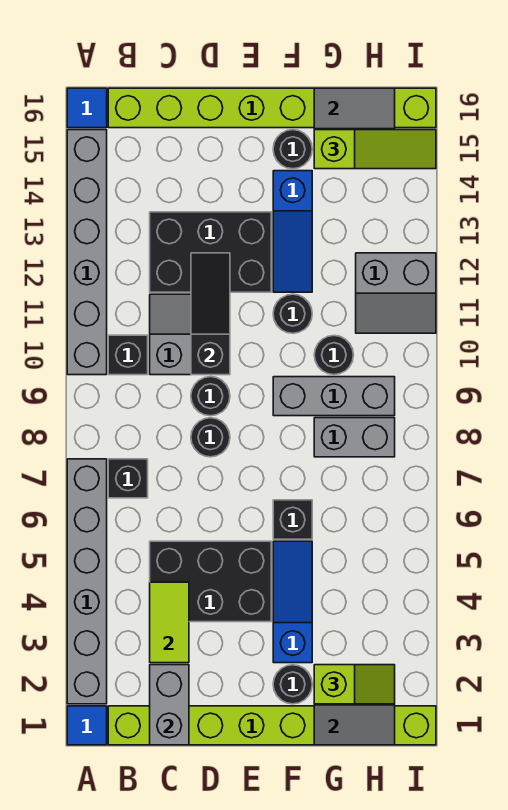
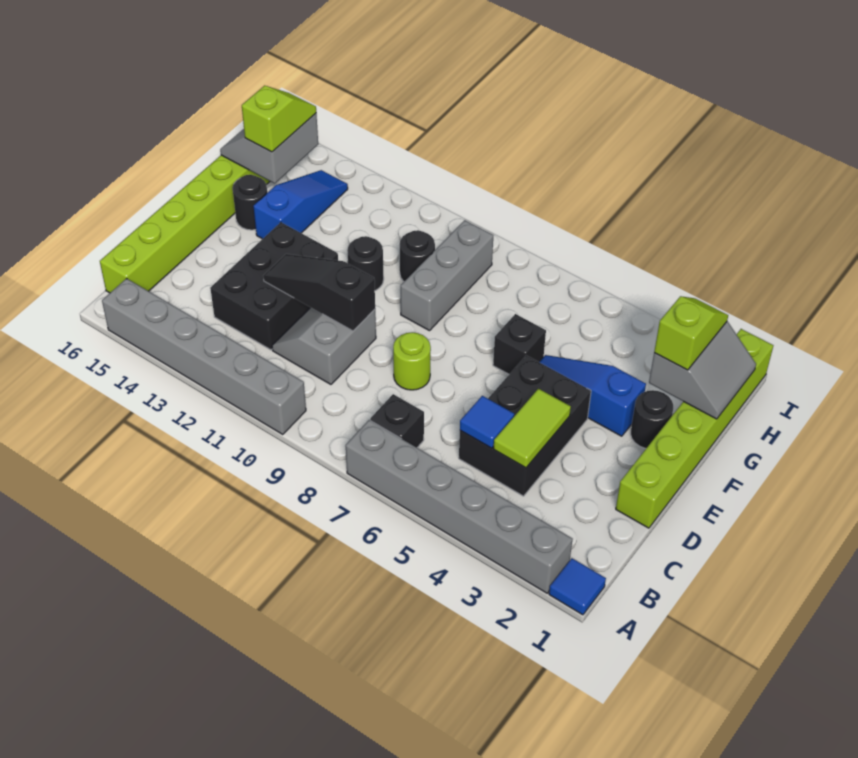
blue tile A16 level 1 -> blue tile C5 level 2
lime brick B1:I1 level 1 -> lime brick D1:I1 level 1
black brick B10 level 1 -> none
grey brick C1:C2 level 2 -> none
lime tile C3:C4 level 2 -> lime tile C4:D4 level 2
black round brick D8 level 1 -> lime round brick D8 level 1
black round brick D9 level 1 -> none
blue slope F12:F14 level 1 top 14 -> blue slope F14:H14 level 1 top F
grey brick G8:H8 level 1 -> none
lime slope G15:I15 level 3 top G -> lime slope G15:H15 level 3 top G
grey slope H11:I12 level 1 top 12 -> none

